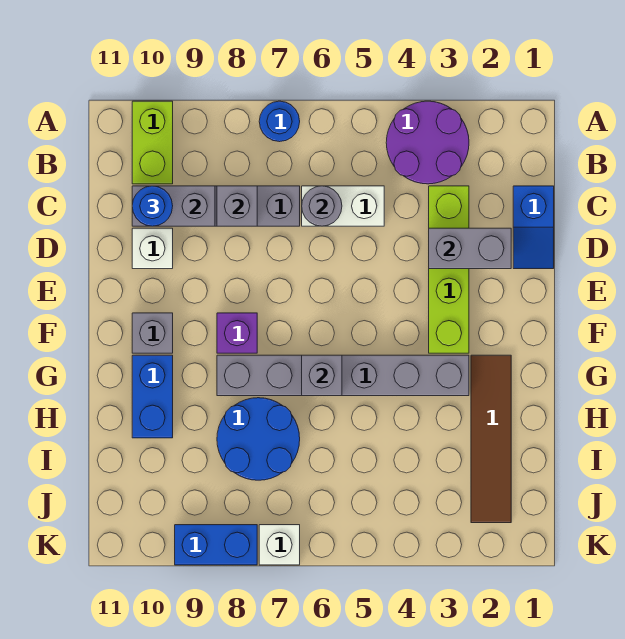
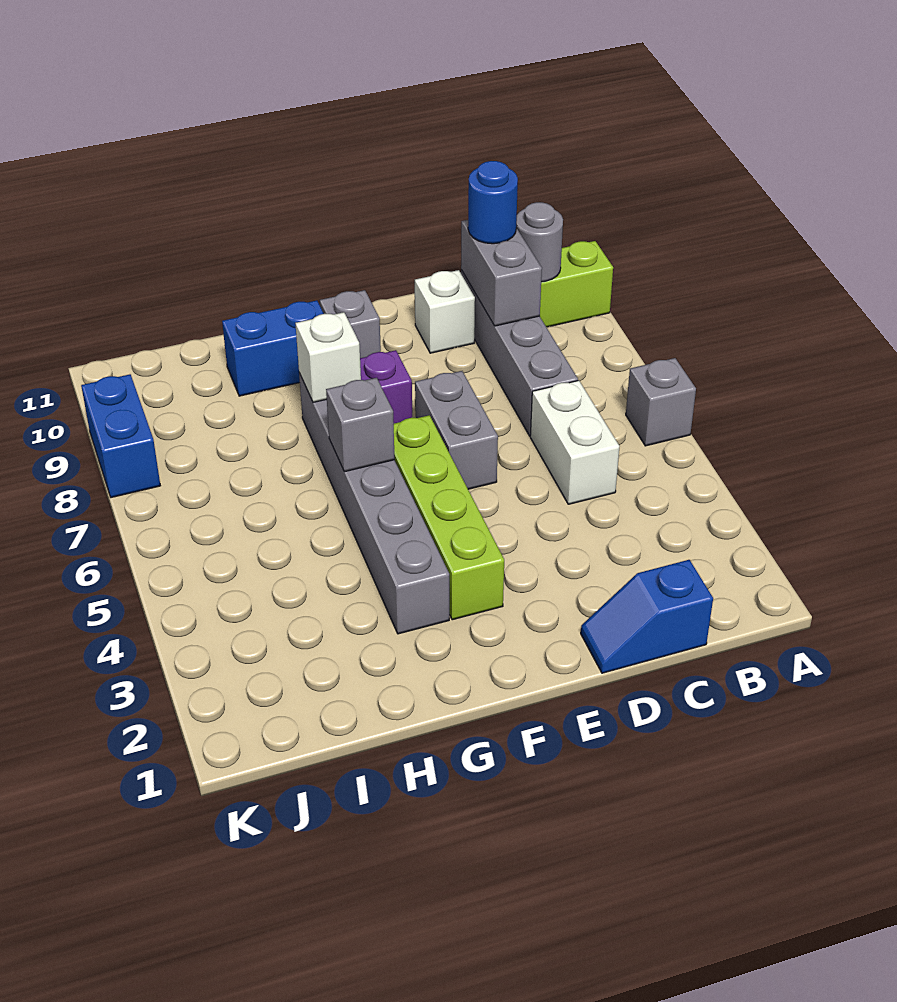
purple round brick A3:B4 level 1 -> none
blue round brick A7 level 1 -> none
lime brick C3:F3 level 1 -> lime brick F3:F6 level 1
grey round brick C6 level 2 -> grey round brick B10 level 2
grey brick C8 level 2 -> grey brick A6 level 1
grey brick D2:D3 level 2 -> grey brick E6:E7 level 1
brown tile G2:J2 level 1 -> none
blue round brick H7:I8 level 1 -> none
white brick K7 level 1 -> white brick G8 level 2

